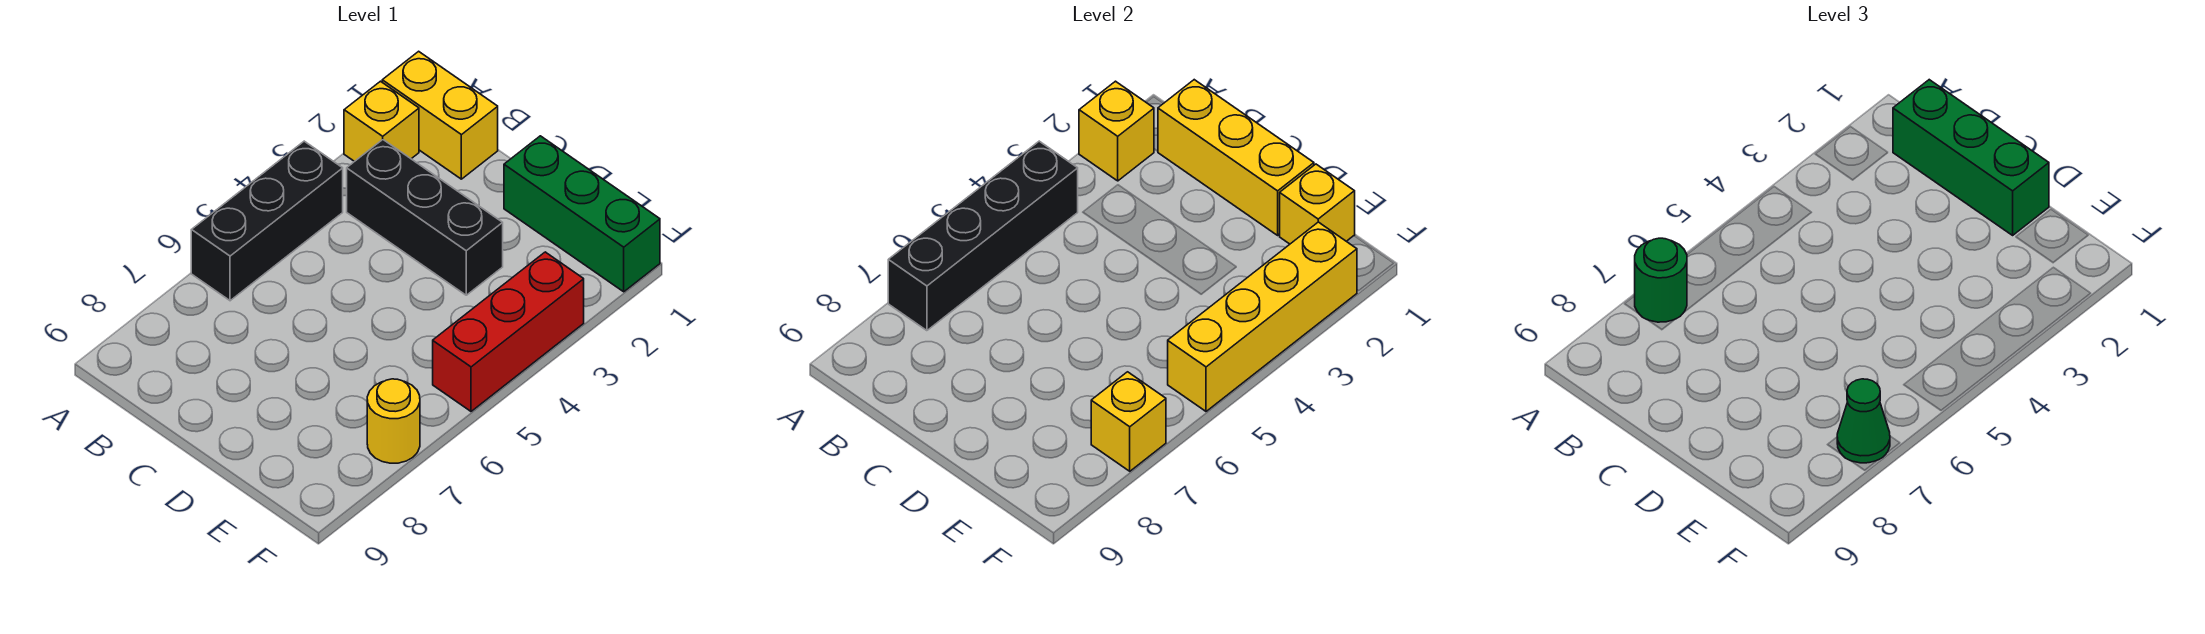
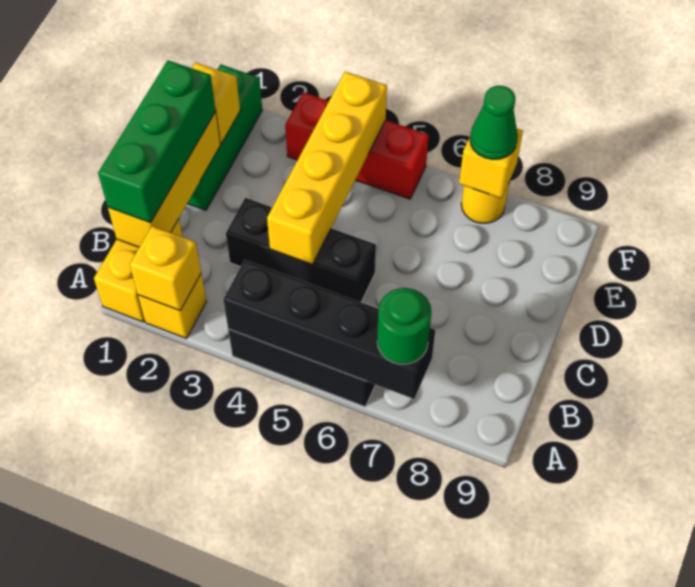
black brick B3:D3 level 1 -> black brick C3:C5 level 1
yellow brick F2:F5 level 2 -> yellow brick C4:F4 level 2

